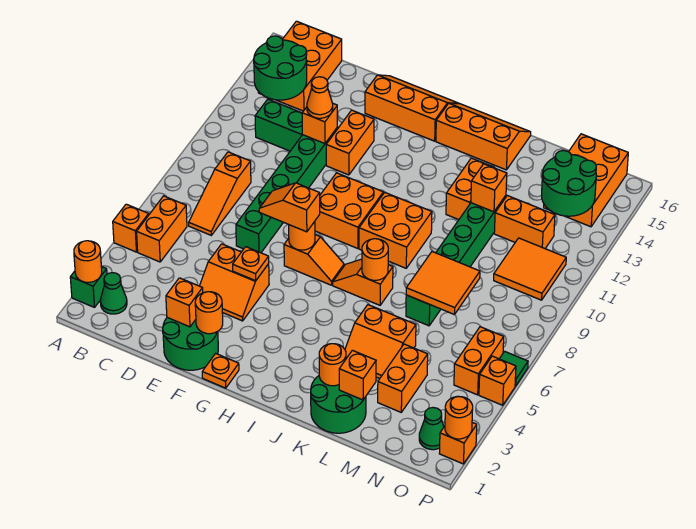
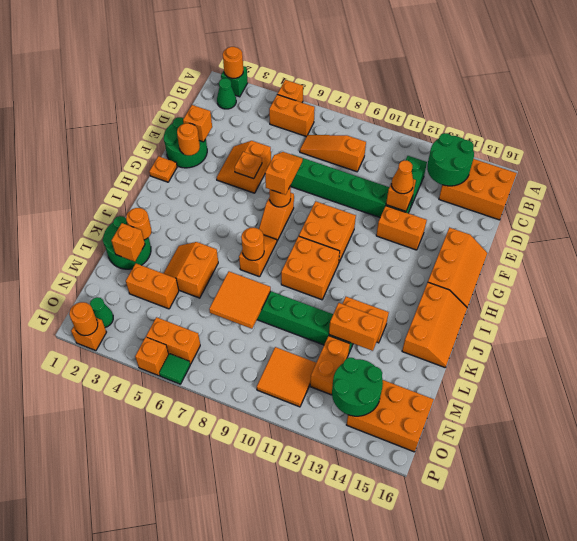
orange brick L12 level 2 -> orange brick L12:L13 level 2

